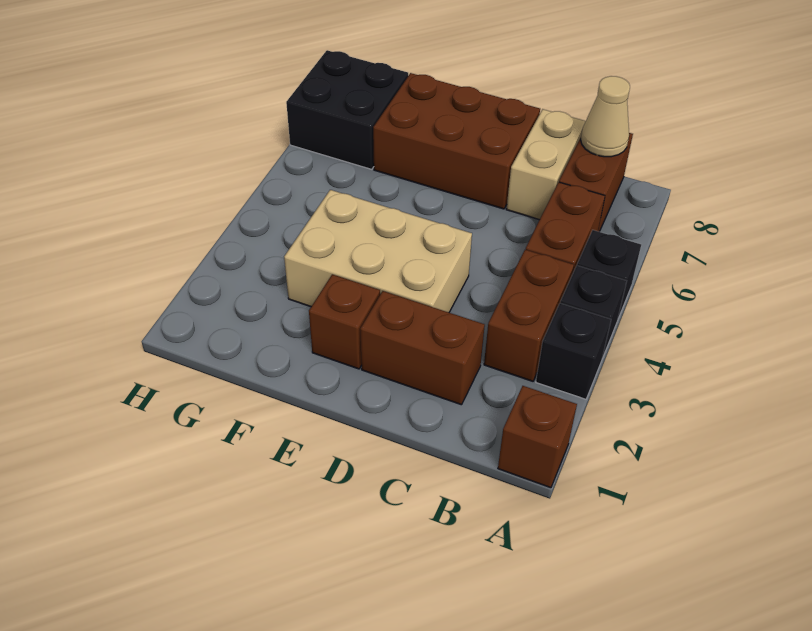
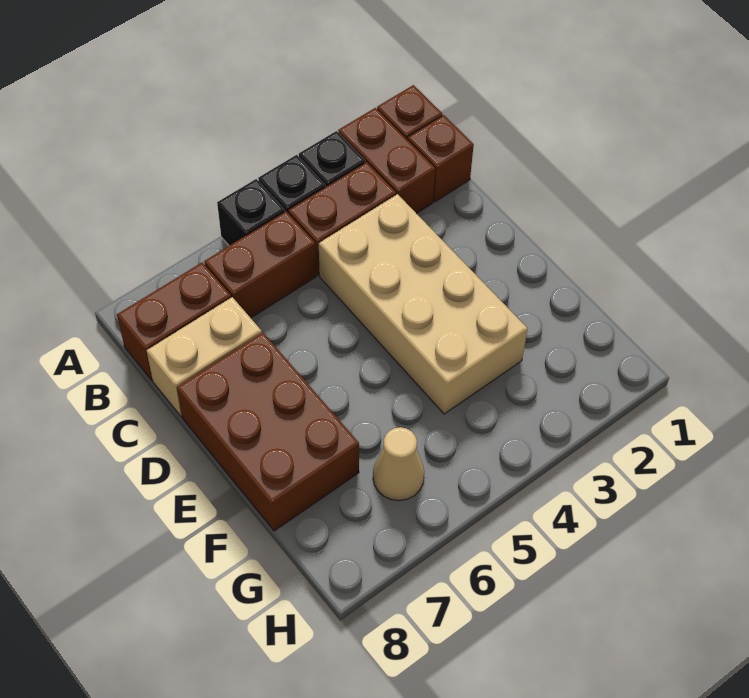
tan cone B8 level 2 -> tan cone G6 level 1
brown brick C2:D2 level 1 -> brown brick A2:B2 level 1
tan brick D3:F4 level 1 -> tan brick C3:F4 level 1
brown brick E2 level 1 -> brown brick B1 level 1
black brick G7:H8 level 1 -> none

